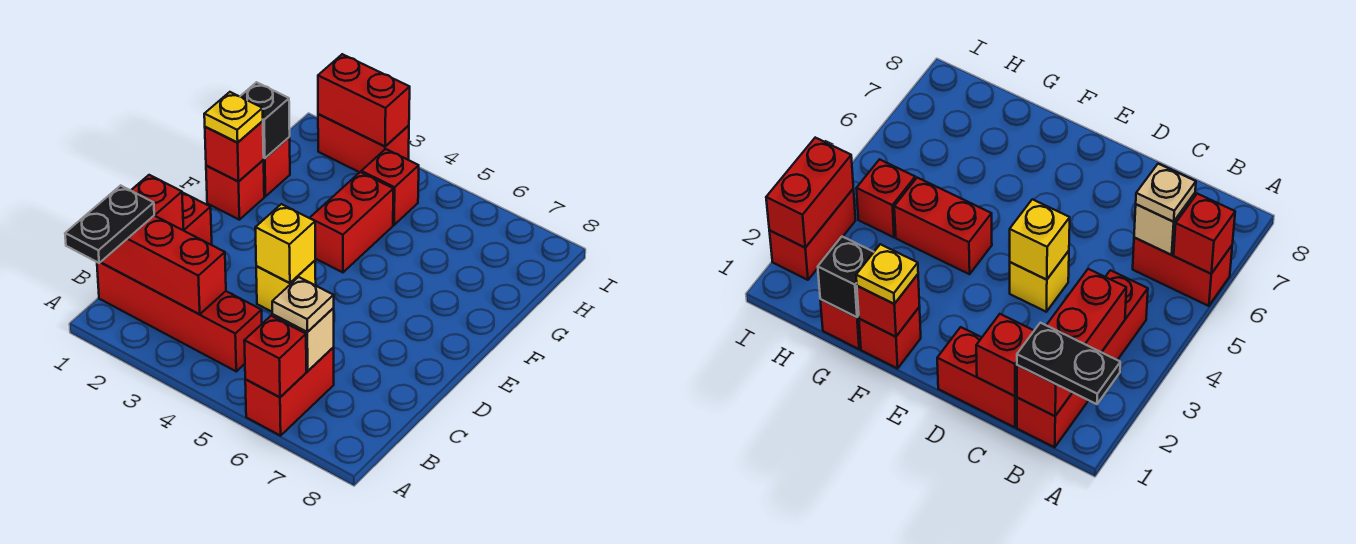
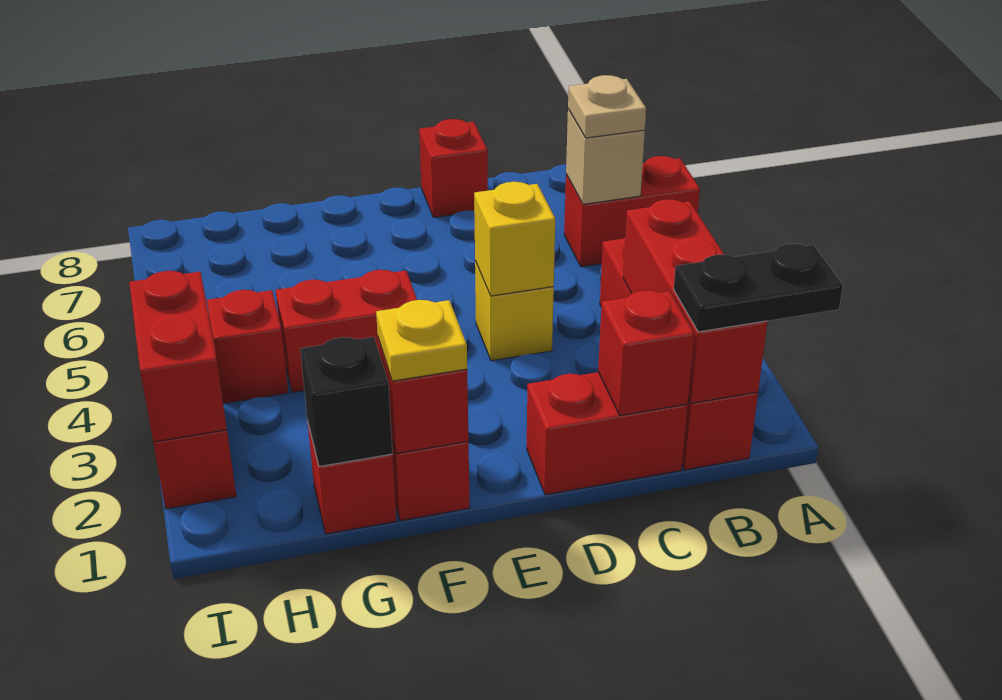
red brick A6 level 2 -> red brick D8 level 1

